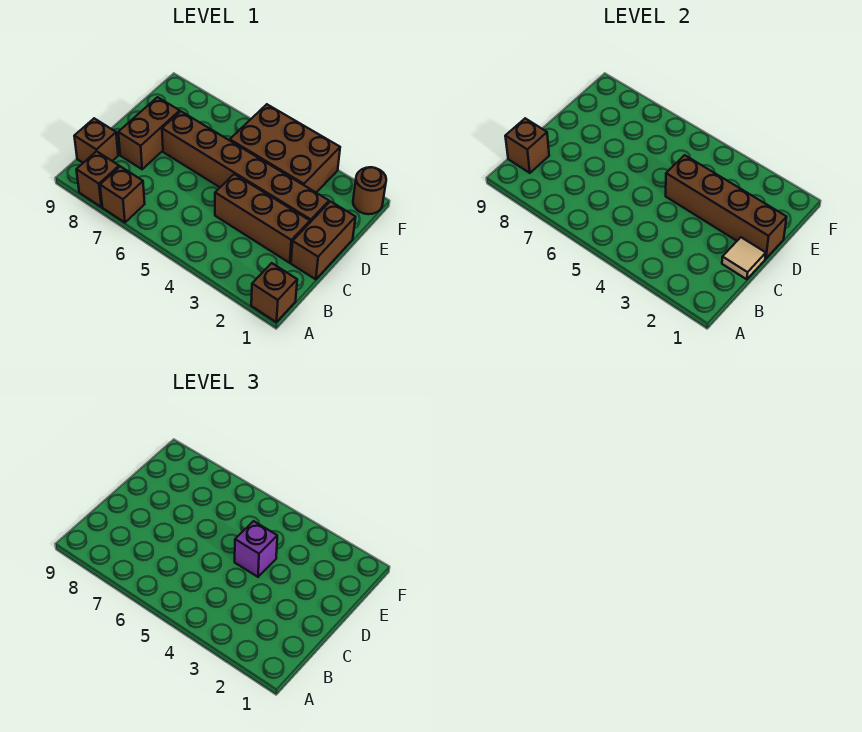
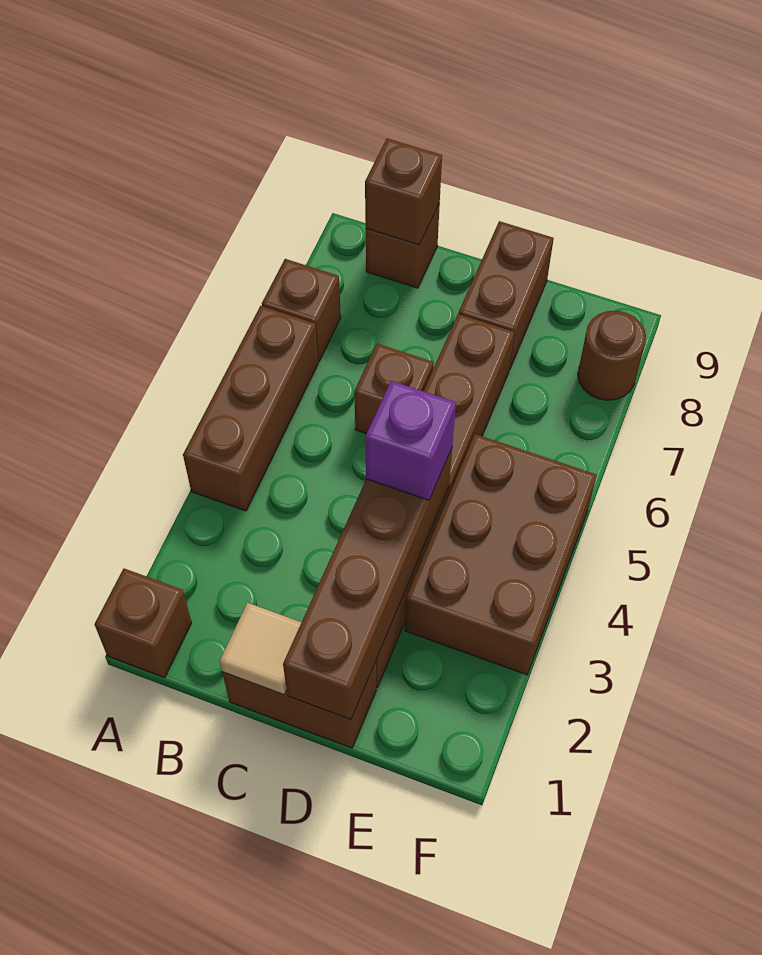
brown brick A8 level 1 -> brown brick C6 level 1
brown brick C2:C4 level 1 -> brown brick A4:A6 level 1
brown brick C8:D8 level 1 -> brown brick D8:D9 level 1
brown round brick F1 level 1 -> brown round brick F8 level 1

